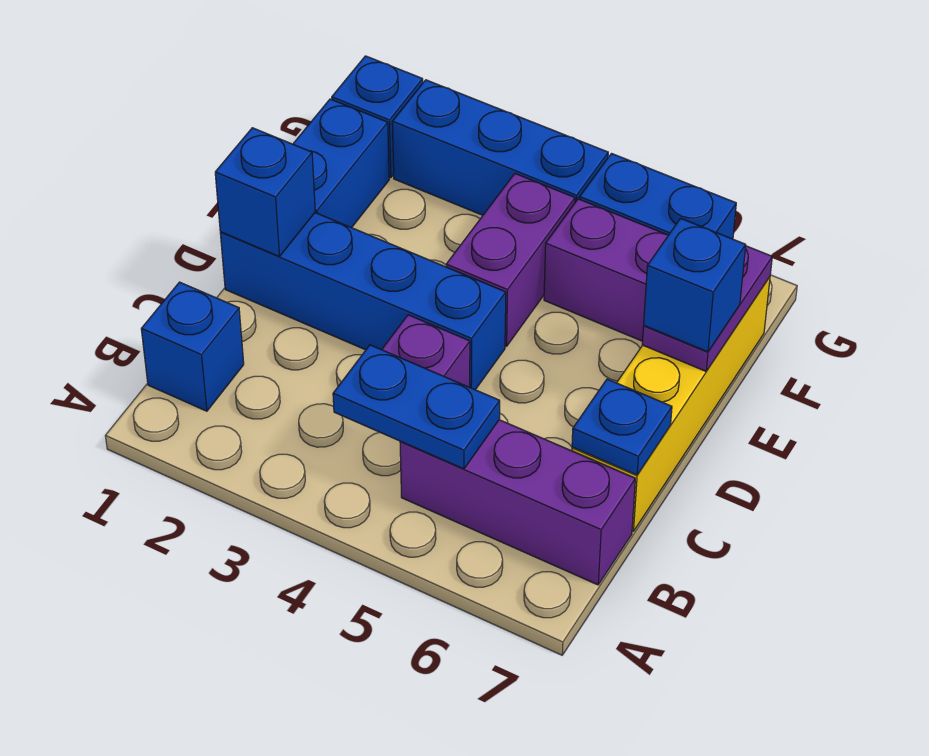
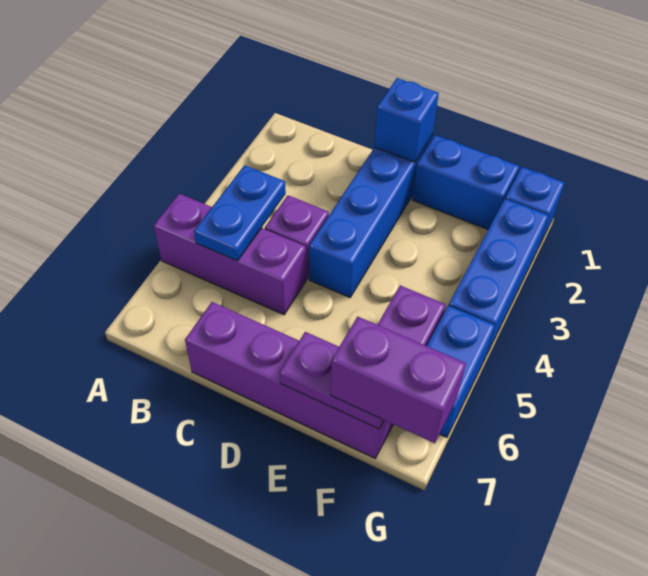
blue brick B1 level 1 -> none
purple brick B5:B7 level 1 -> purple brick A5:C5 level 1
yellow brick C7:F7 level 1 -> purple brick C7:F7 level 1
blue plate C7 level 2 -> none
purple brick E4:F4 level 1 -> purple brick F7:G7 level 3
blue brick E7 level 3 -> none

